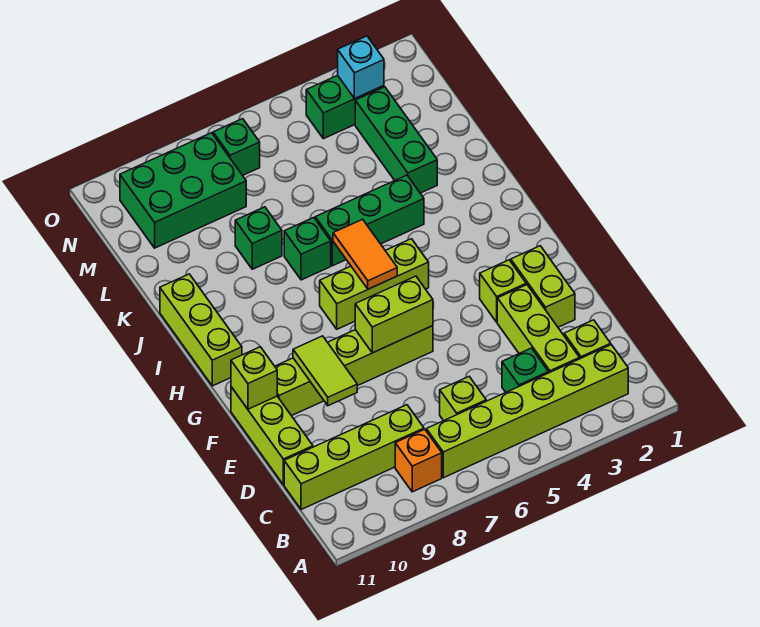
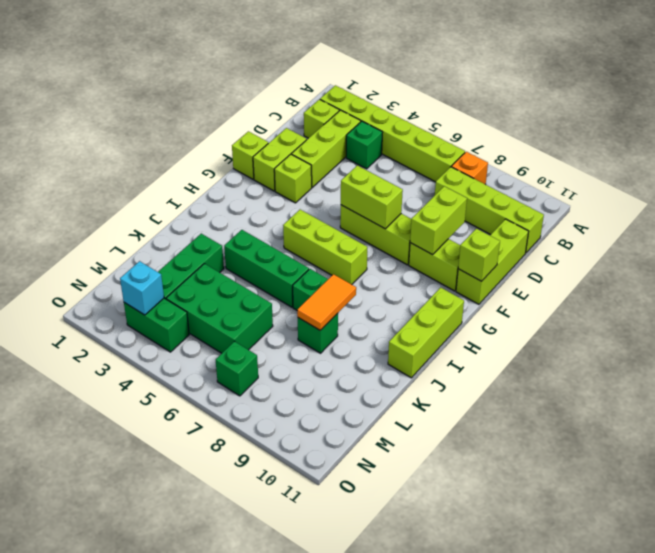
lime brick C6 level 1 -> lime brick F1 level 1
lime tile E9:F9 level 2 -> lime brick E9:F9 level 2
orange tile H6:I6 level 2 -> orange tile J8:K8 level 2
green brick M8:N10 level 1 -> green brick L4:M6 level 1

